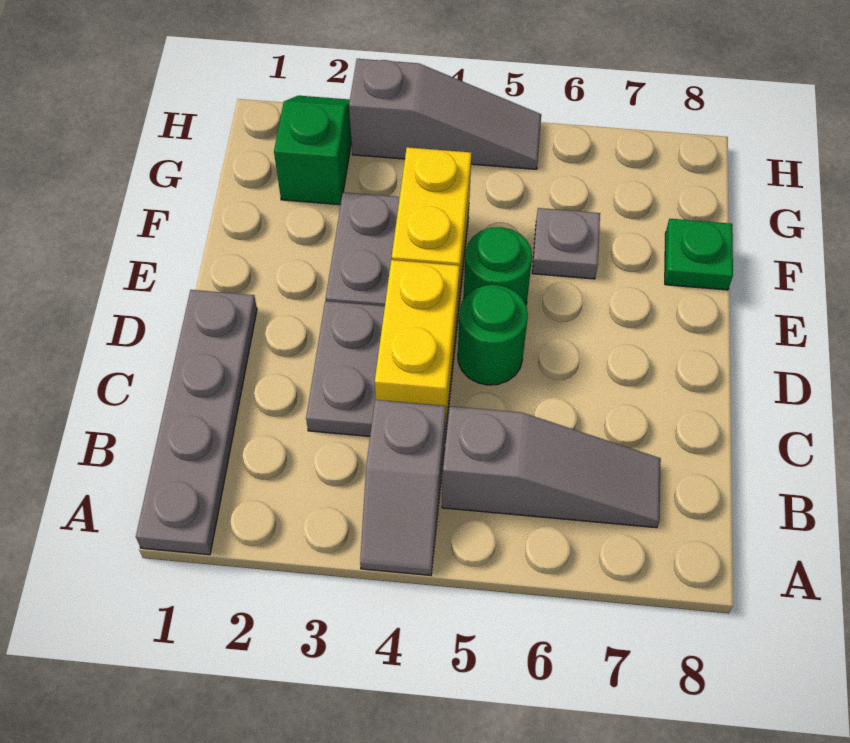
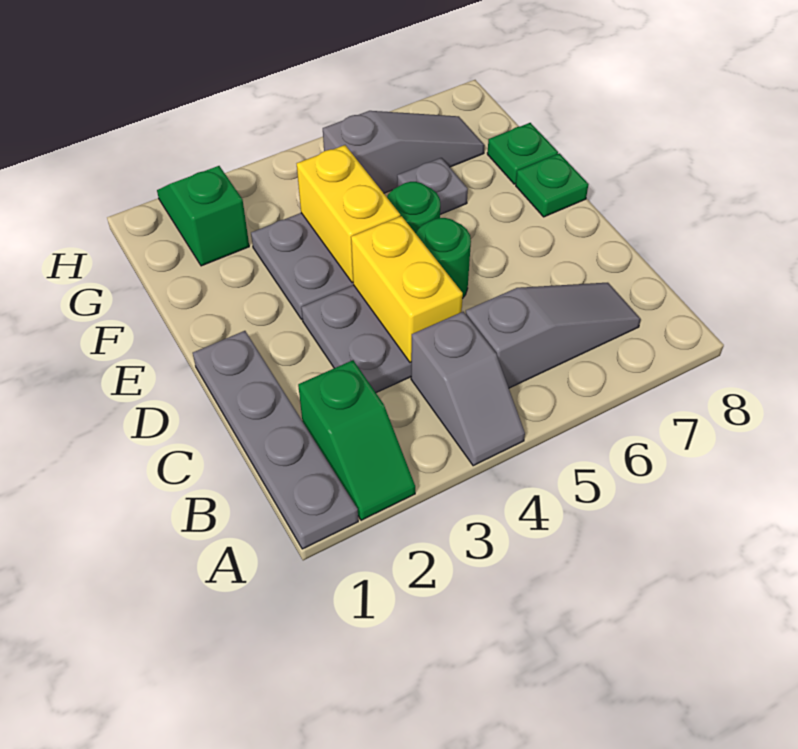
none -> green slope A2:B2 level 1 top B
none -> green plate E8 level 1
grey slope H3:H5 level 1 top 3 -> grey slope G5:G7 level 1 top 5

